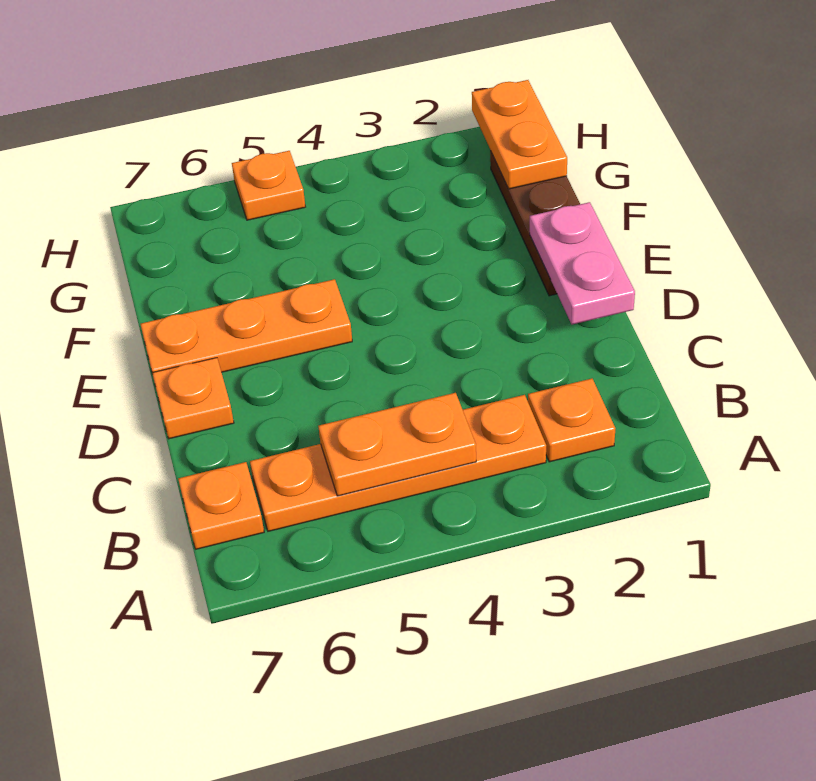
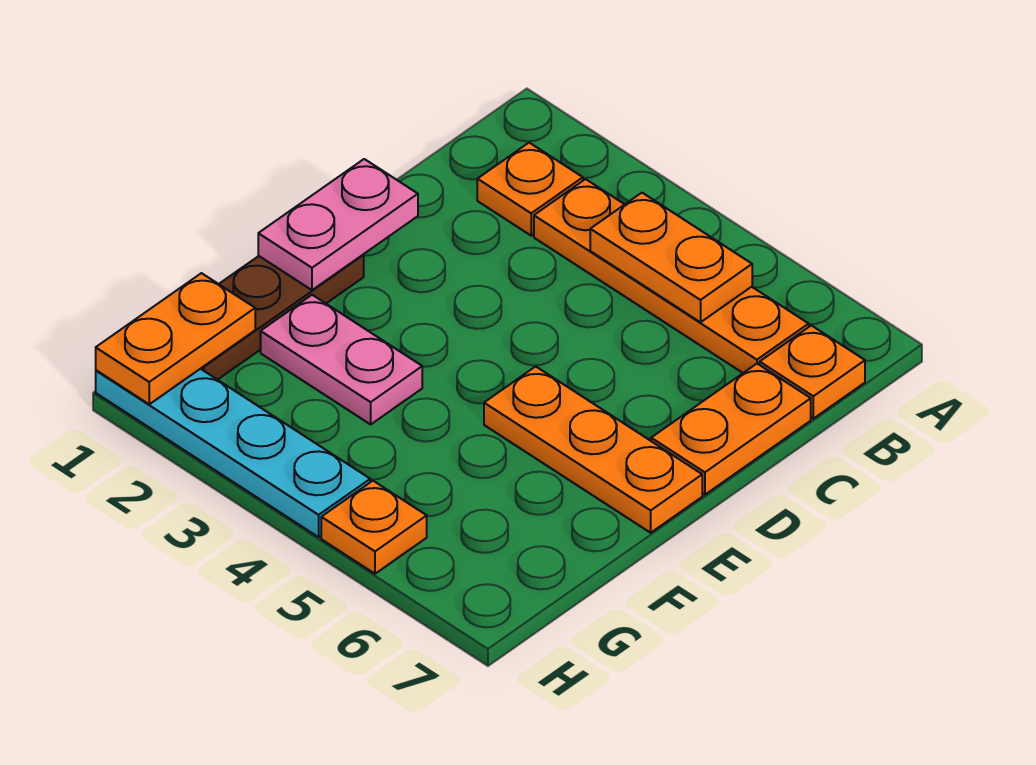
orange plate D7 level 1 -> orange plate C7:D7 level 1
none -> pink plate F2:F3 level 1
none -> cyan plate H1:H4 level 1

